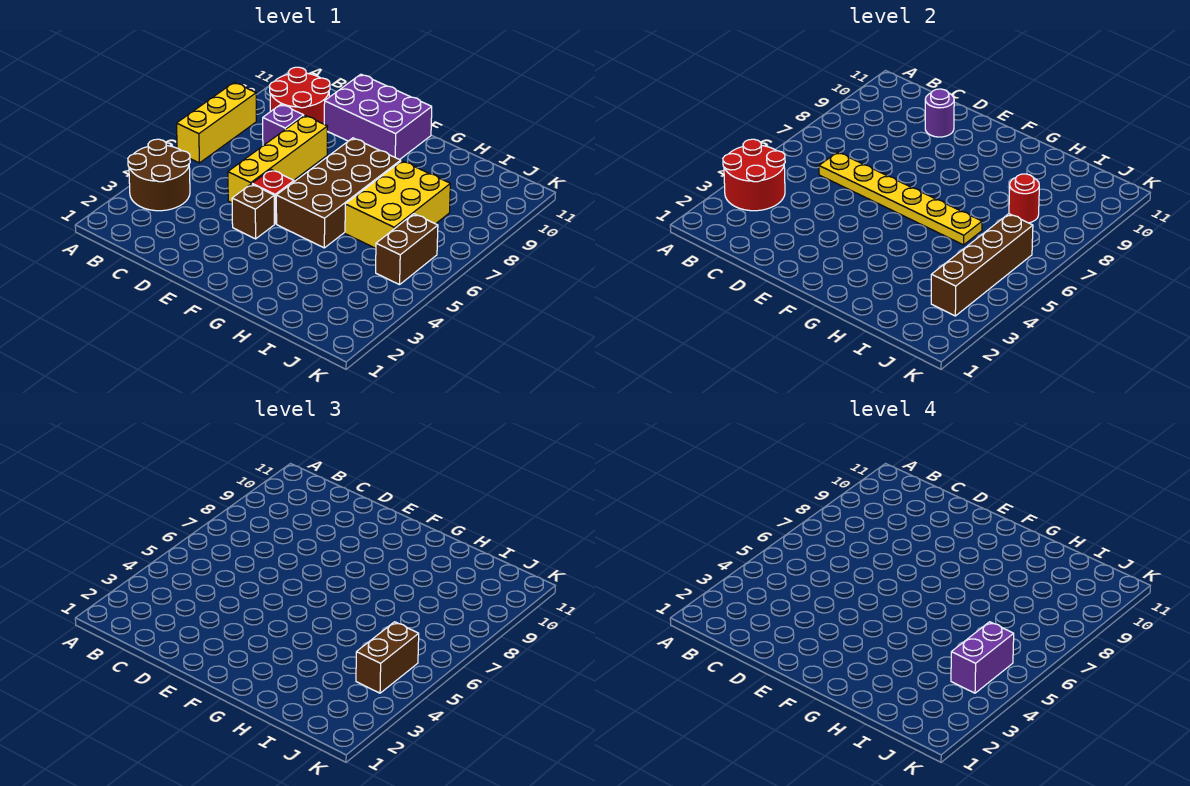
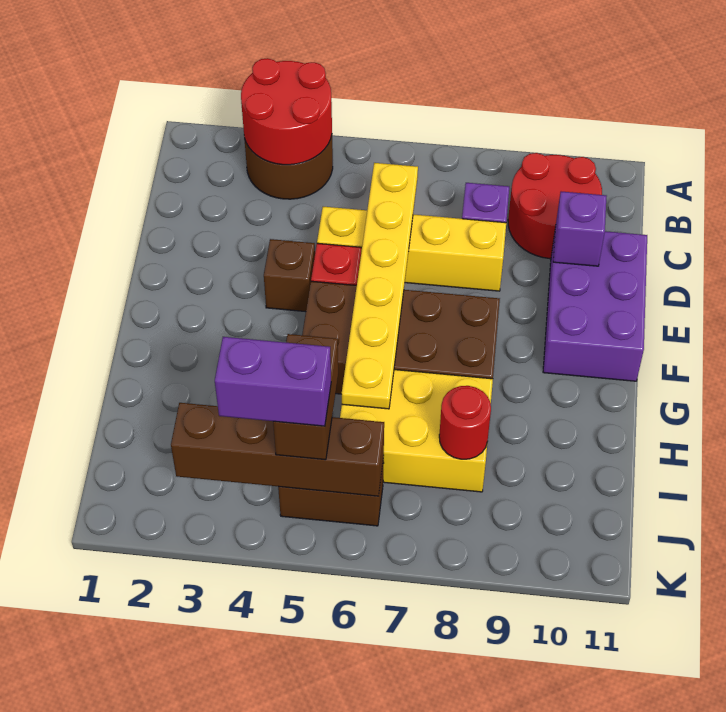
yellow brick A6:A8 level 1 -> none
purple round brick D10 level 2 -> purple brick D10 level 2
brown brick J4:J5 level 3 -> brown brick I5:J5 level 3

